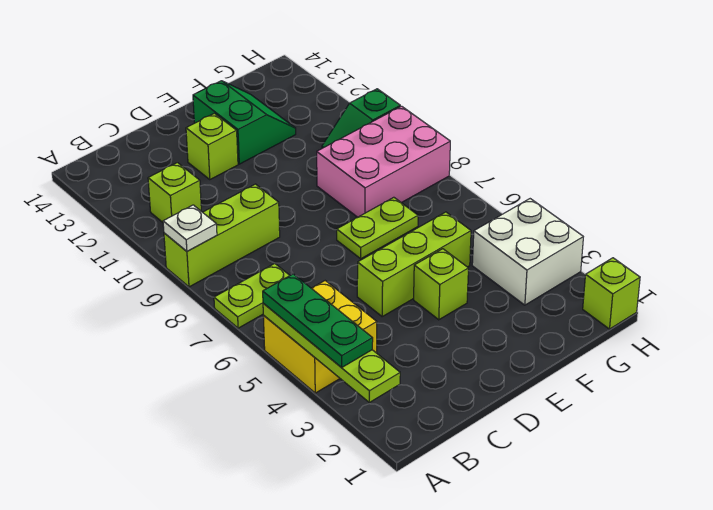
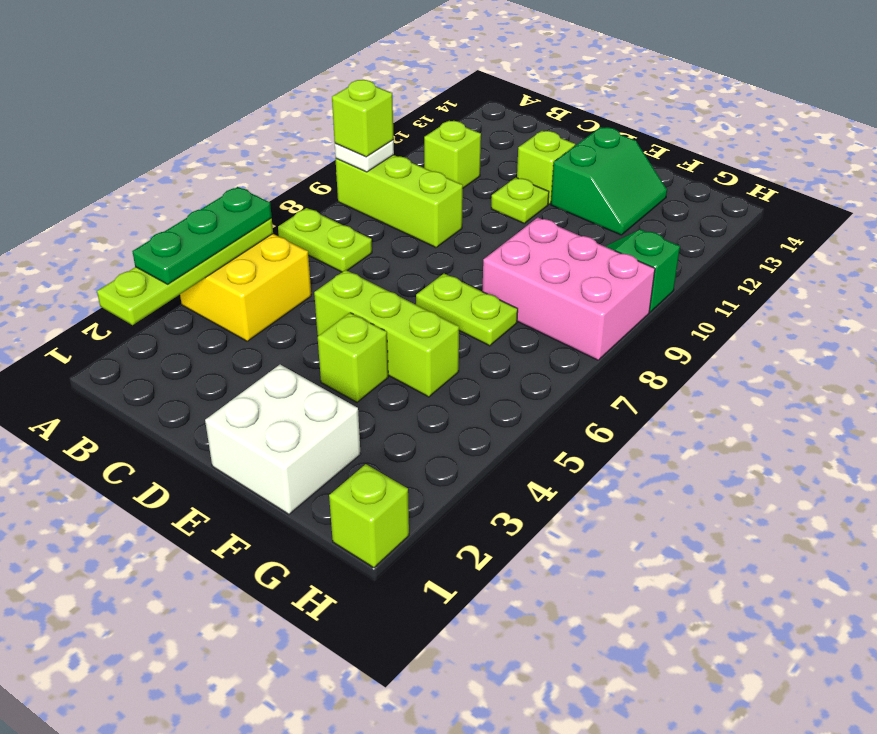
none -> lime brick A9 level 3
none -> lime plate D11 level 1
white brick G3:H4 level 1 -> white brick E1:F2 level 1

